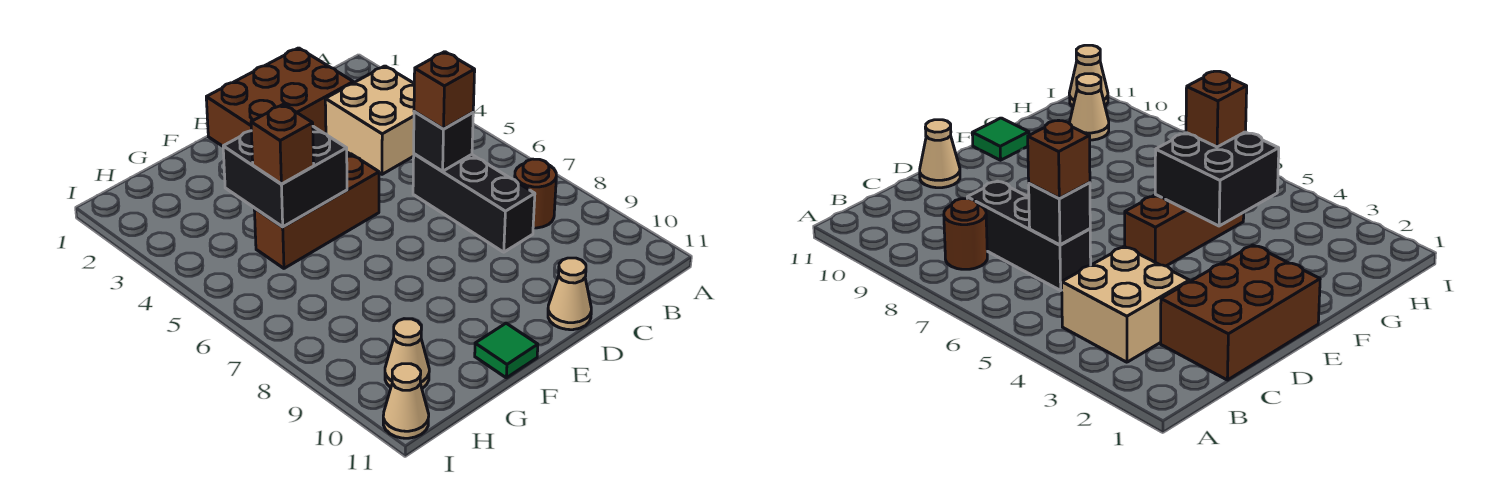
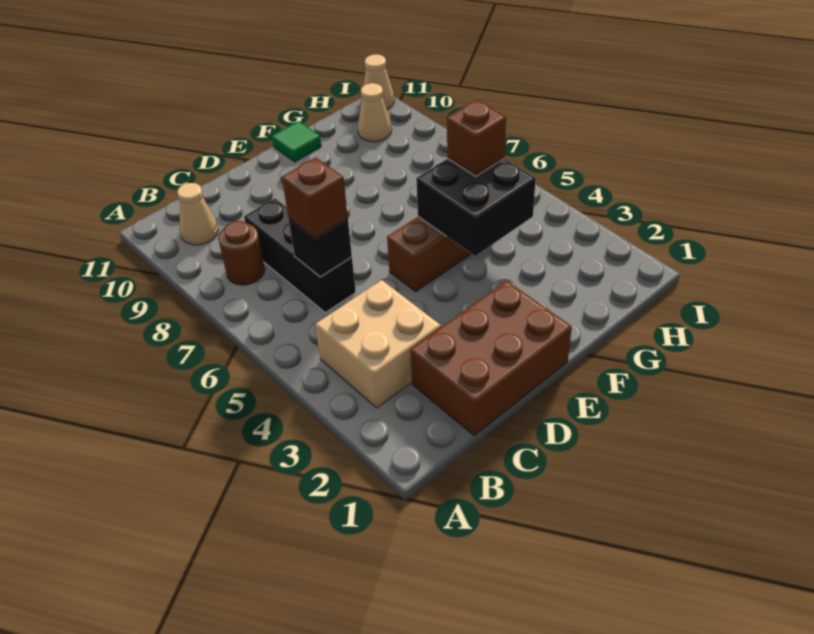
tan cone D11 level 1 -> tan cone B10 level 1

